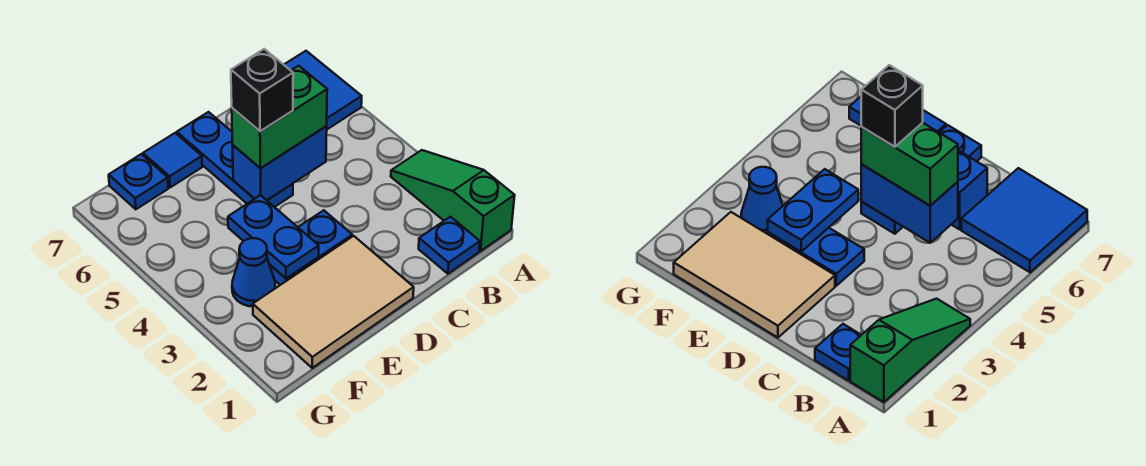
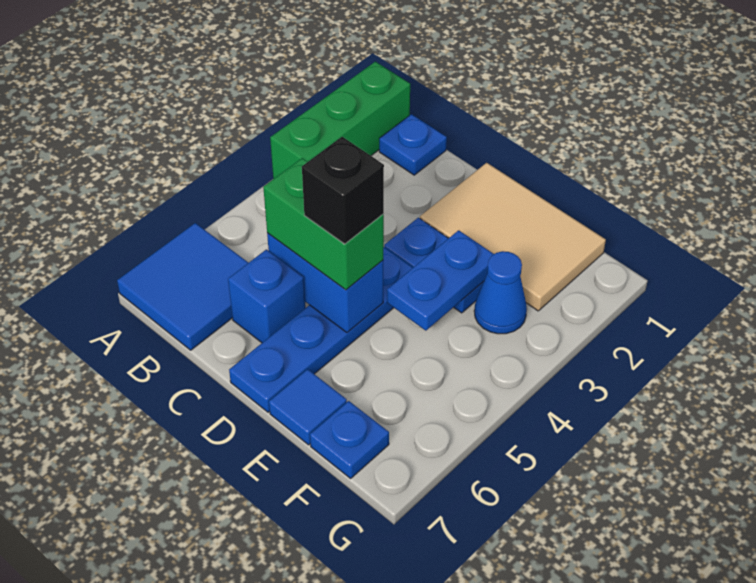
green slope A1:A3 level 1 top 1 -> green brick A1:A3 level 1
blue plate D5:D7 level 1 -> blue plate D4:D7 level 1

